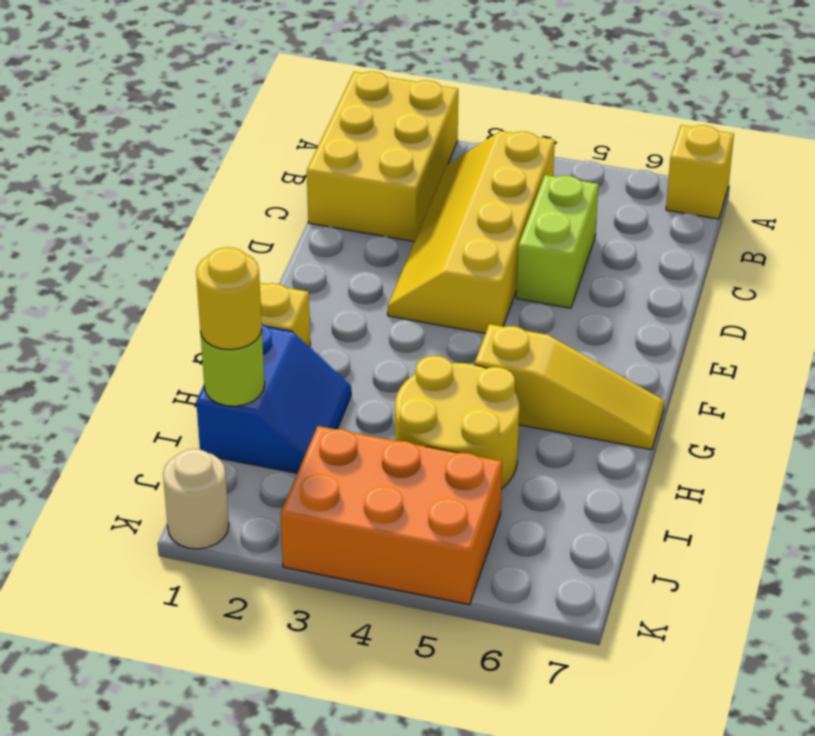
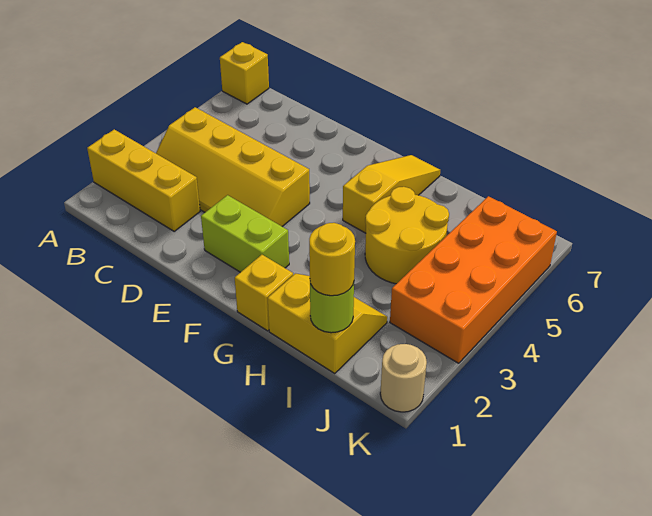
yellow brick A1:C2 level 1 -> yellow brick A2:C2 level 1
lime brick C5:D5 level 1 -> lime brick E2:F2 level 1
blue slope H1:I2 level 1 top 1 -> yellow slope H1:I2 level 1 top 1
orange brick J3:K5 level 1 -> orange brick J3:K6 level 1

